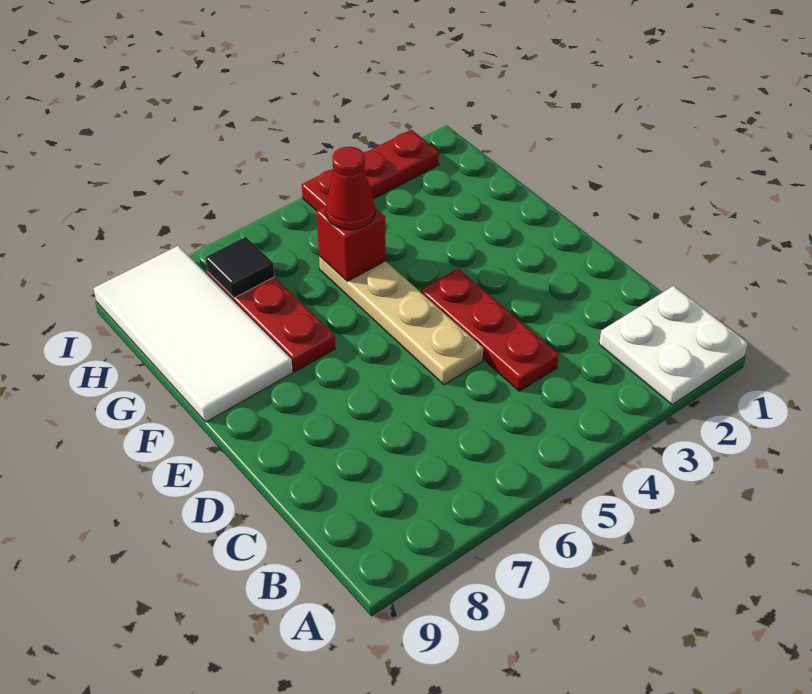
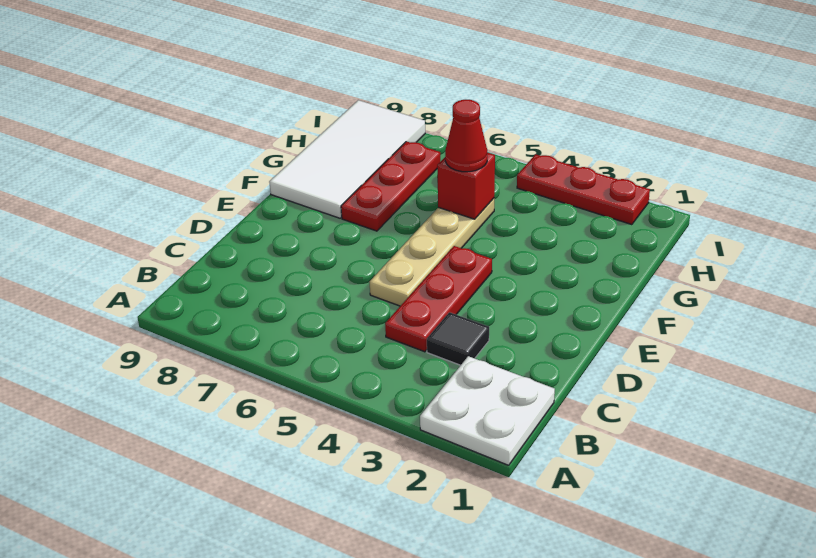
black tile H7 level 2 -> black tile C3 level 1

